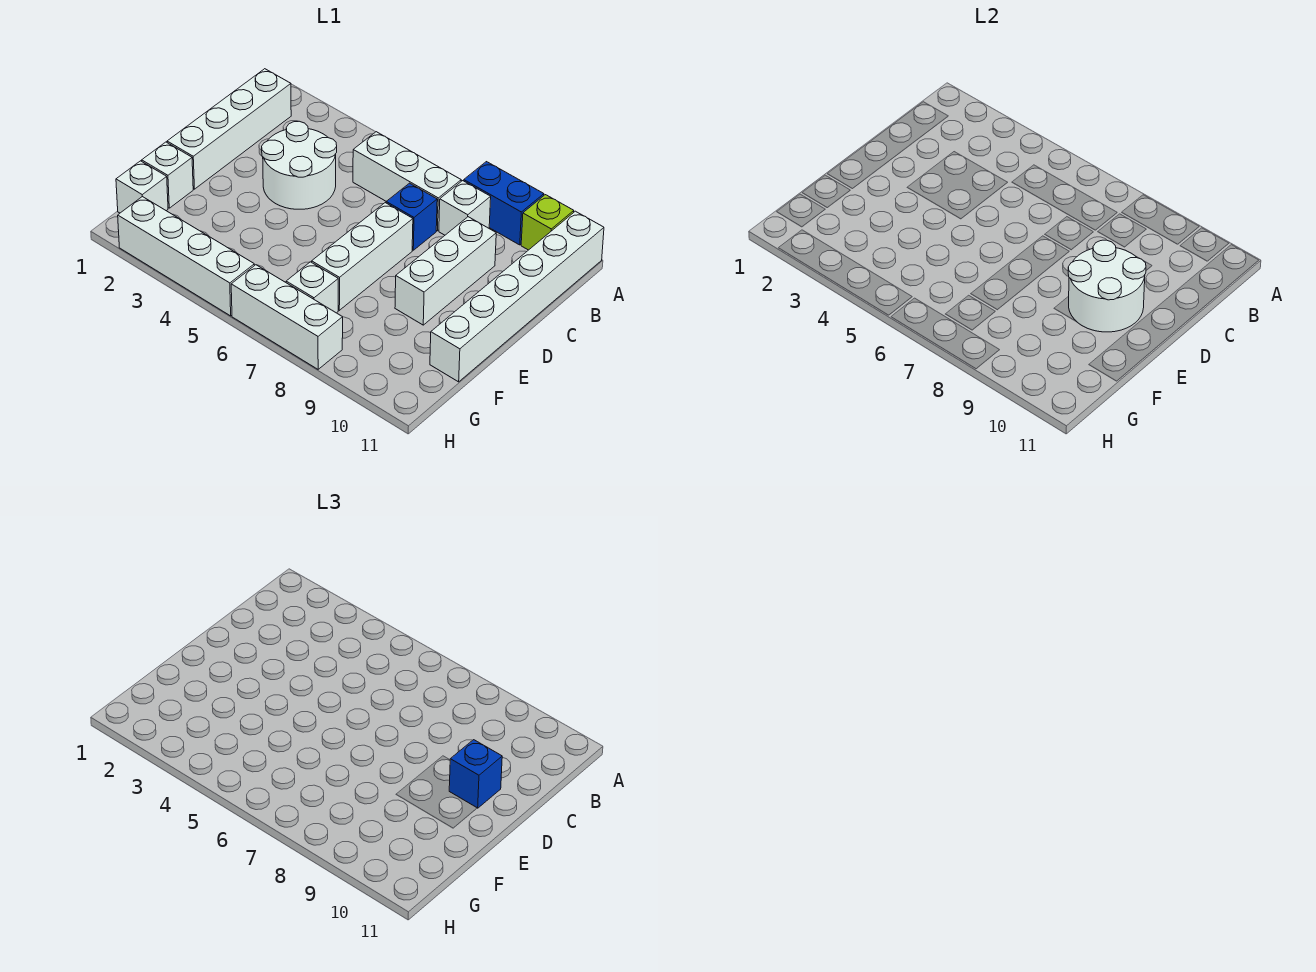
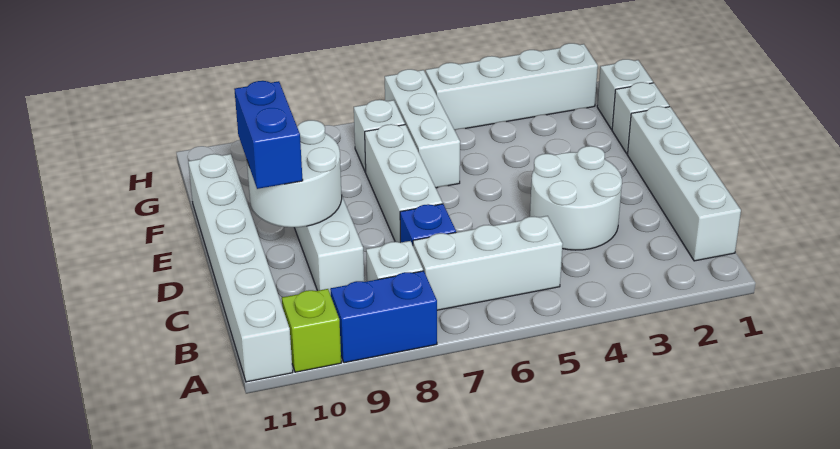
blue brick D10 level 3 -> blue brick D10:E10 level 3
white brick H6:H8 level 1 -> white brick F6:H6 level 1

